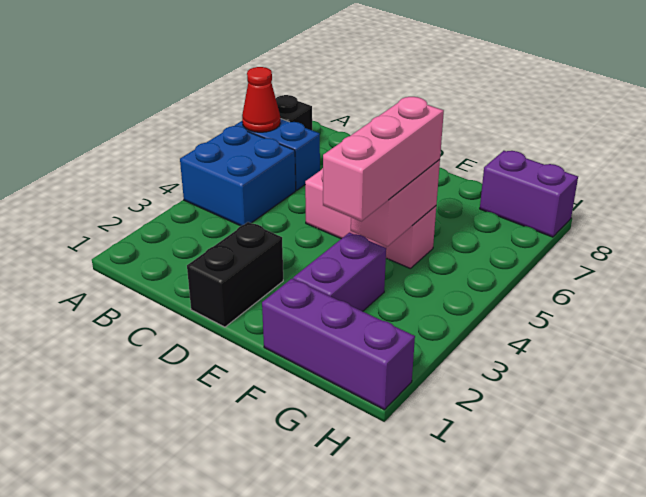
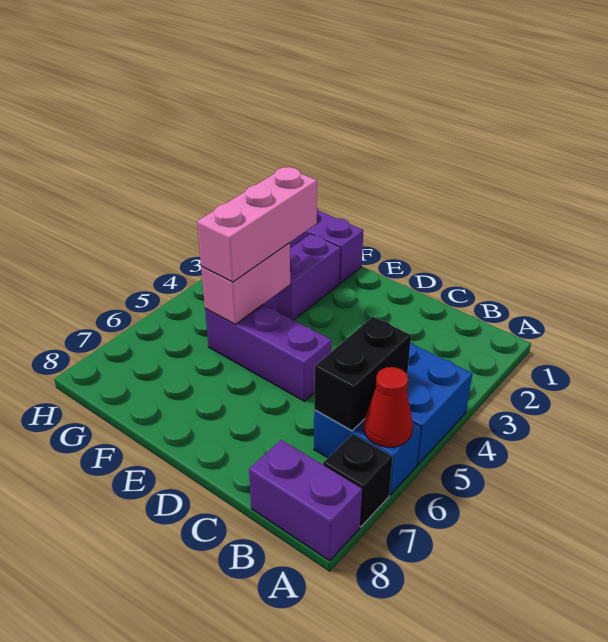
black brick D1:D2 level 1 -> black brick B5:B6 level 2
pink brick D5:F5 level 1 -> purple brick D5:F5 level 1
purple brick G8:H8 level 1 -> purple brick A8:B8 level 1

